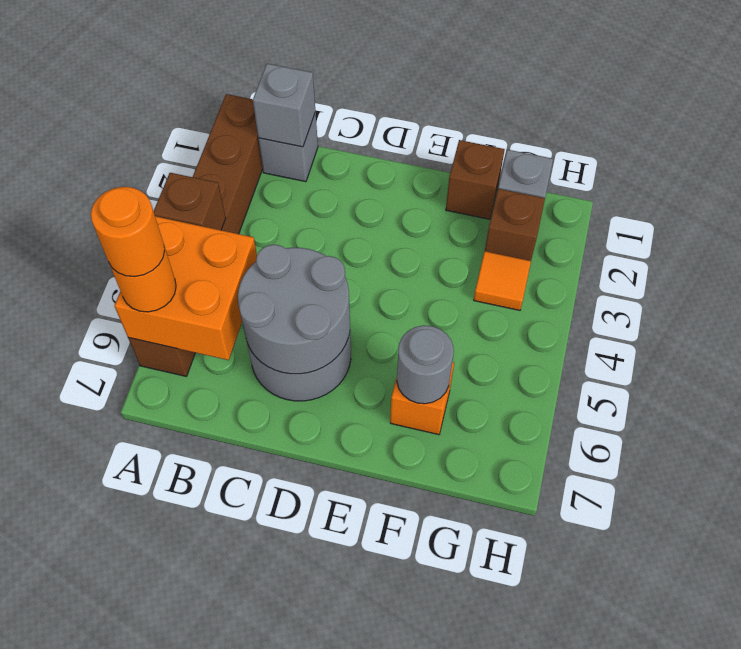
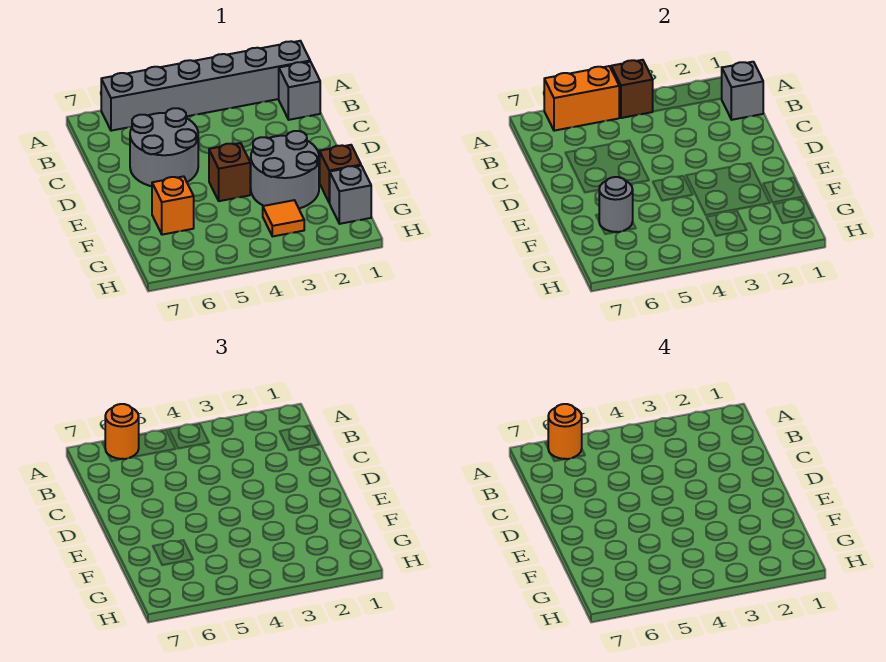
brown brick A1:A6 level 1 -> grey brick A1:A6 level 1
orange brick A5:B6 level 2 -> orange brick A5:A6 level 2
grey round brick C5:D6 level 2 -> grey round brick E2:F3 level 1
brown brick G2 level 1 -> brown brick E4 level 1

